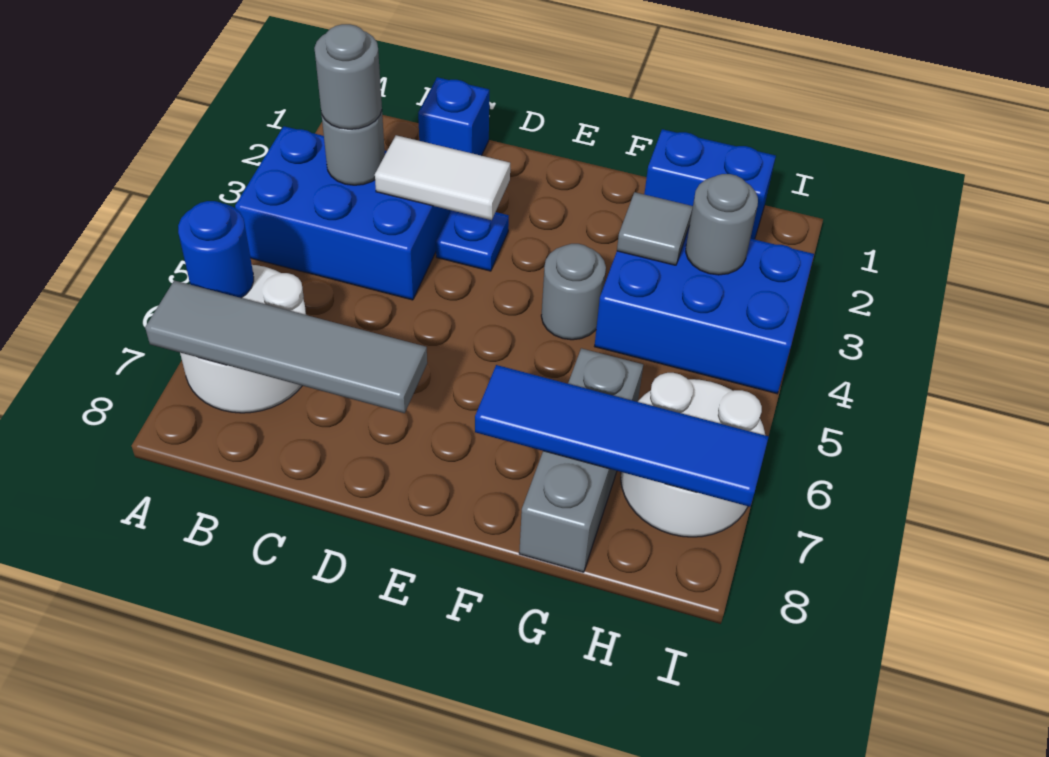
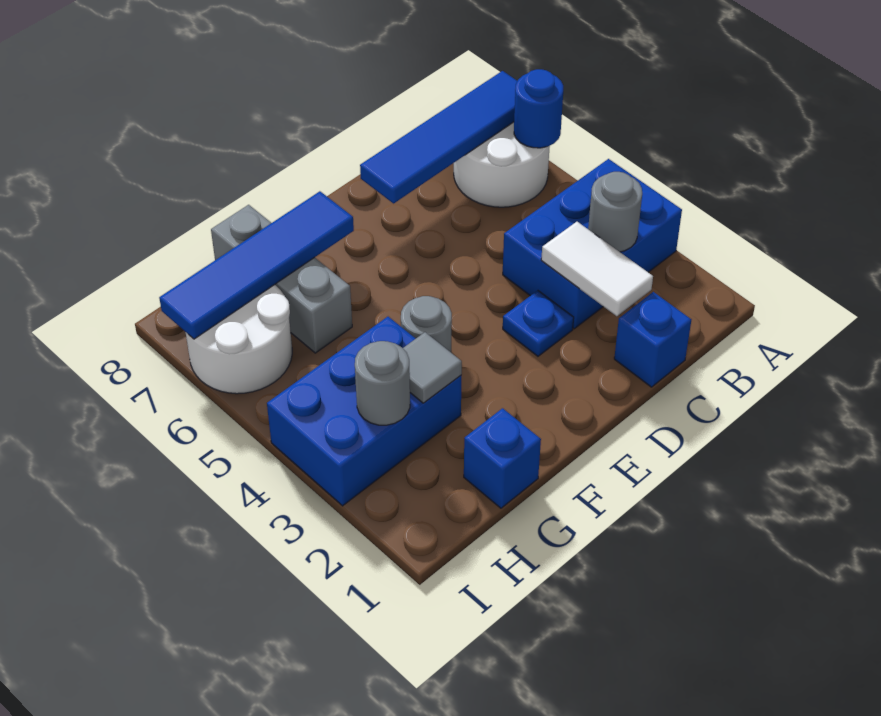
grey tile A7:D7 level 2 -> blue tile A7:D7 level 2
grey round brick B3 level 3 -> none
white tile C3:D3 level 2 -> white tile C2:C3 level 2
blue brick G1:H1 level 1 -> blue brick G1 level 1

